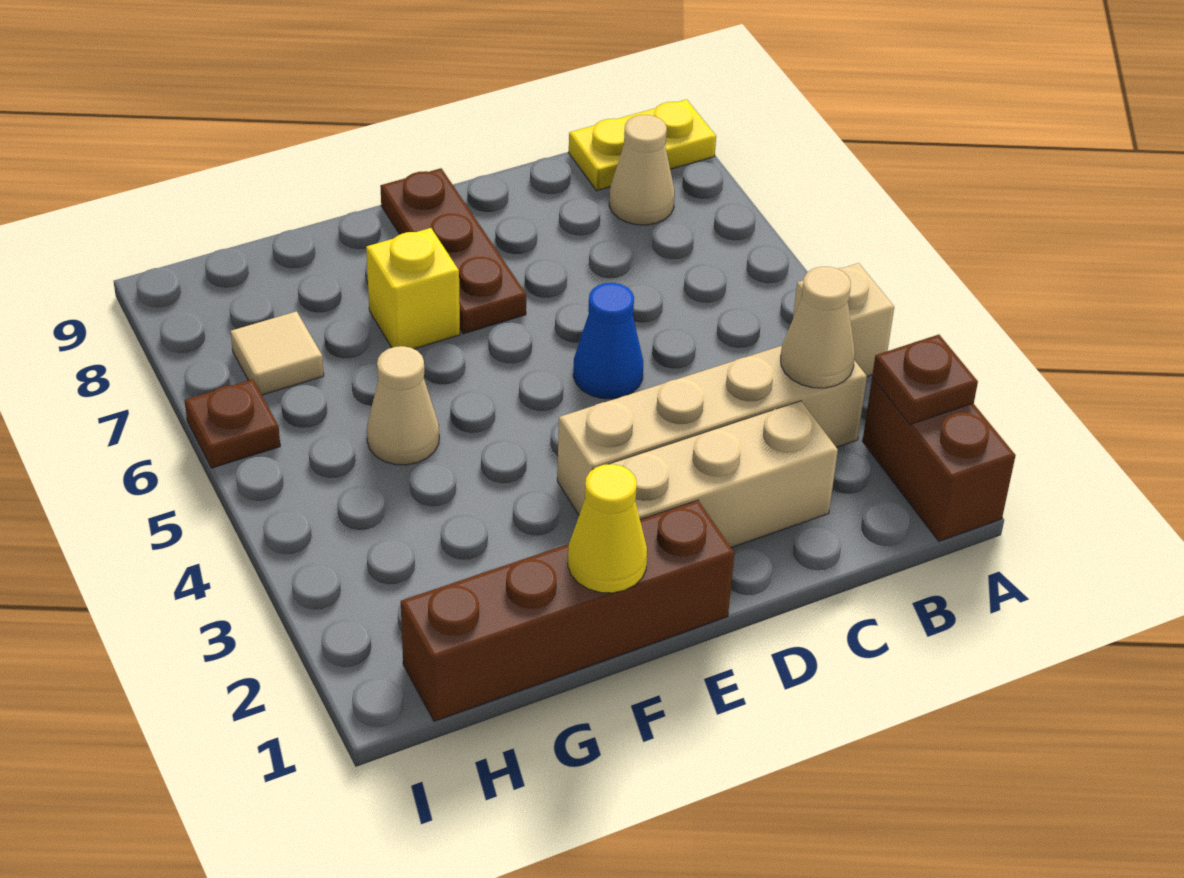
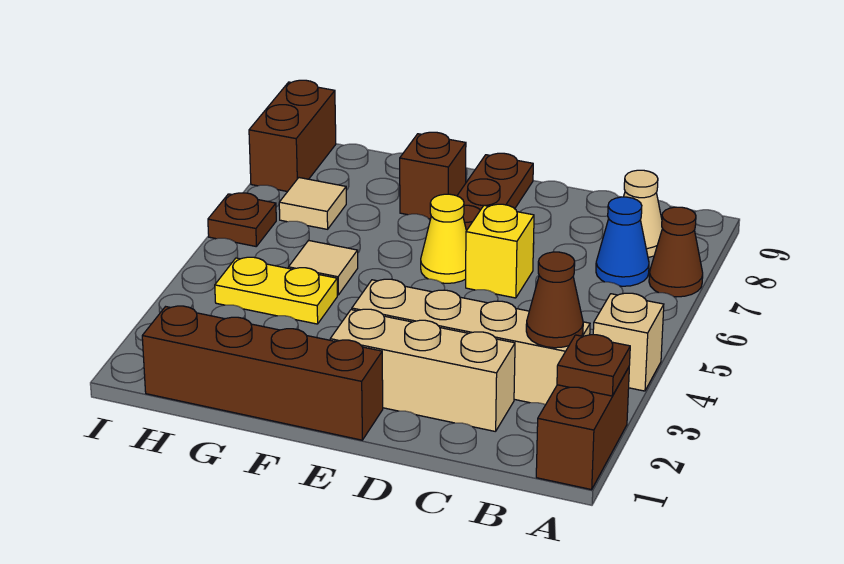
none -> brown cone A7 level 1
yellow plate A9:B9 level 1 -> yellow plate G4:H4 level 1
tan cone B3 level 2 -> brown cone B3 level 2
blue cone D5 level 1 -> blue cone B7 level 1
yellow cone F1 level 2 -> yellow cone E6 level 1
yellow brick F7 level 1 -> yellow brick D6 level 1
none -> brown brick F8 level 1
tan cone G5 level 1 -> tan tile G5 level 1
none -> brown brick I8:I9 level 1

